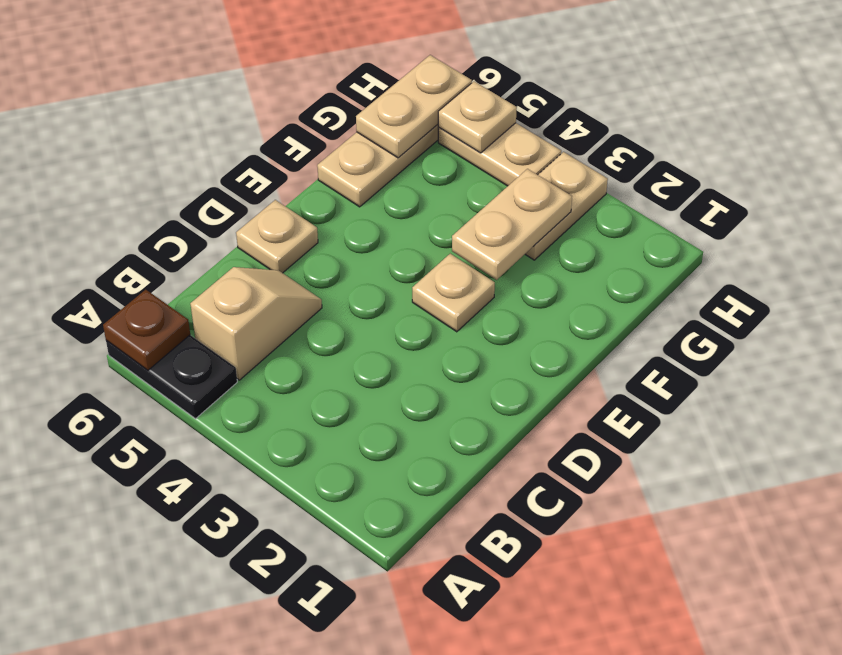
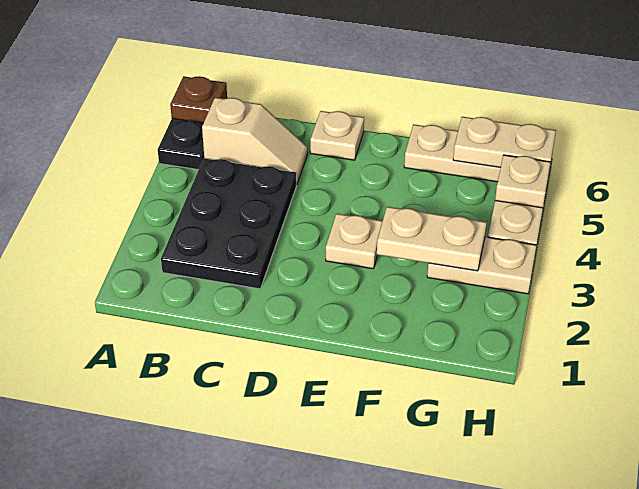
none -> black plate B2:C4 level 1

